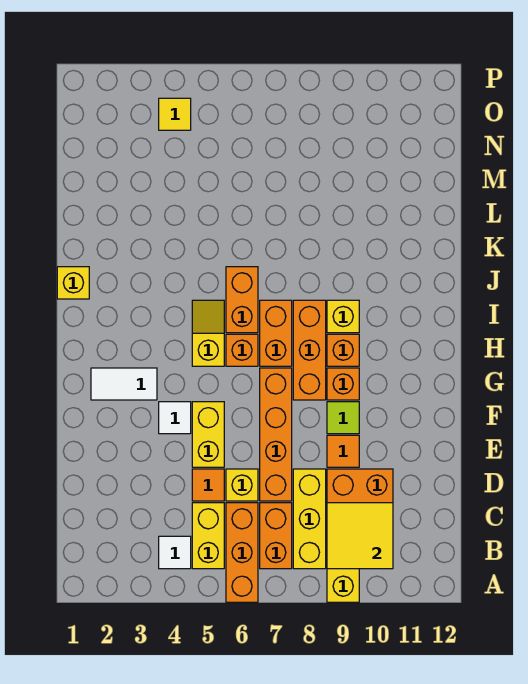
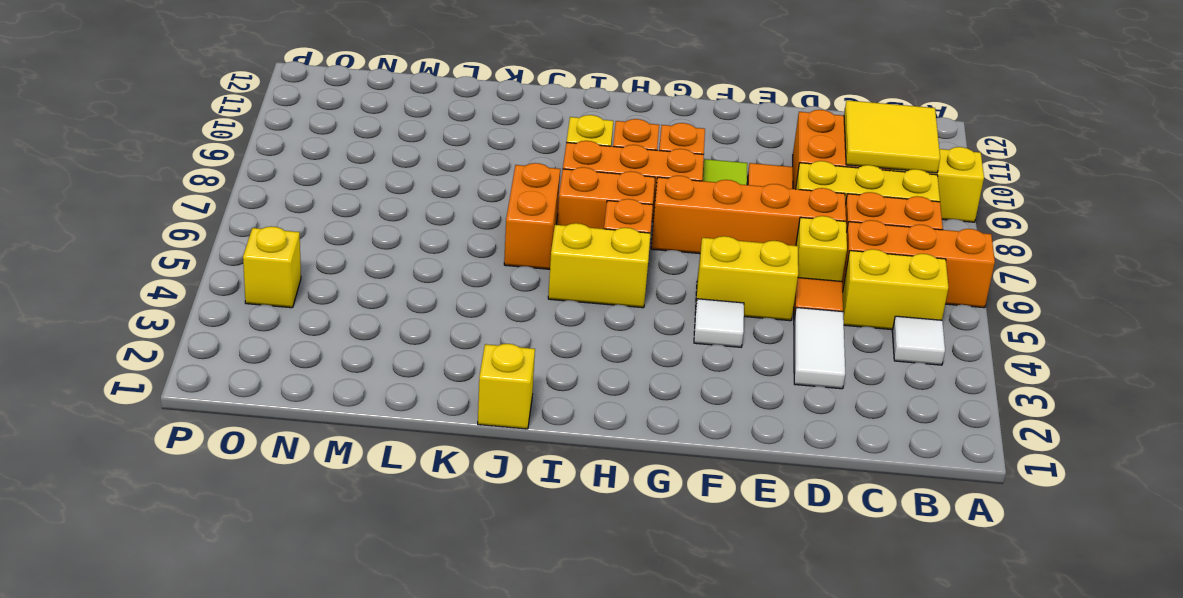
white tile G2:G3 level 1 -> white tile D3:D4 level 1
yellow slope H5:I5 level 1 top H -> yellow brick H5:I5 level 1
orange brick I6:J6 level 1 -> orange brick J6:J7 level 1
yellow tile O4 level 1 -> yellow brick O4 level 1

